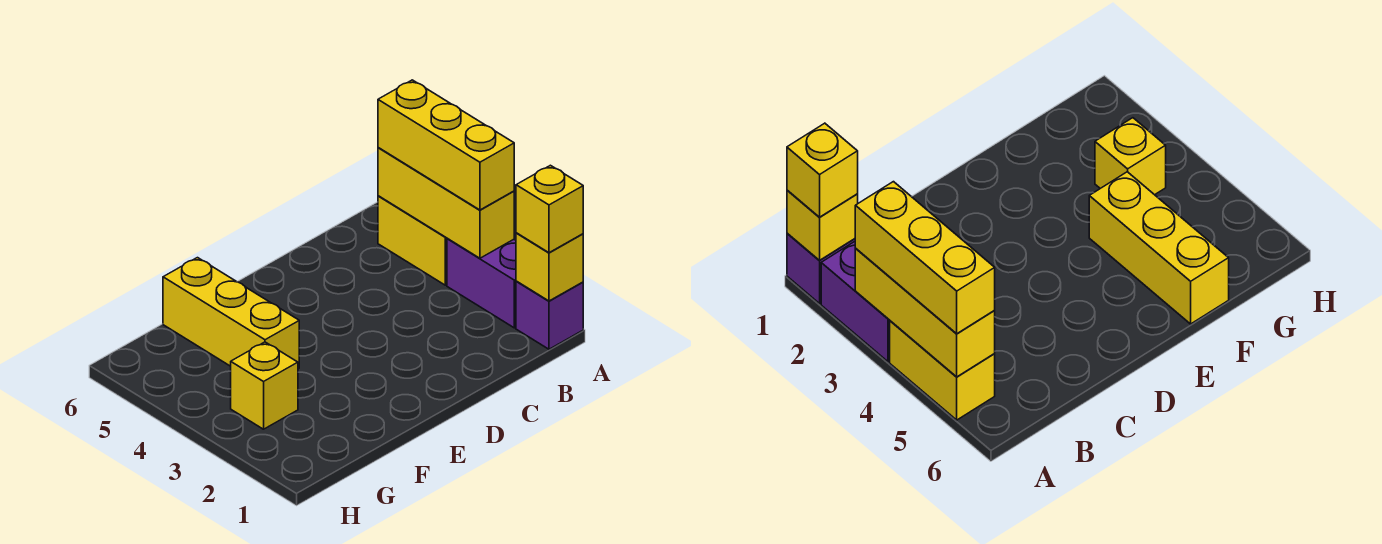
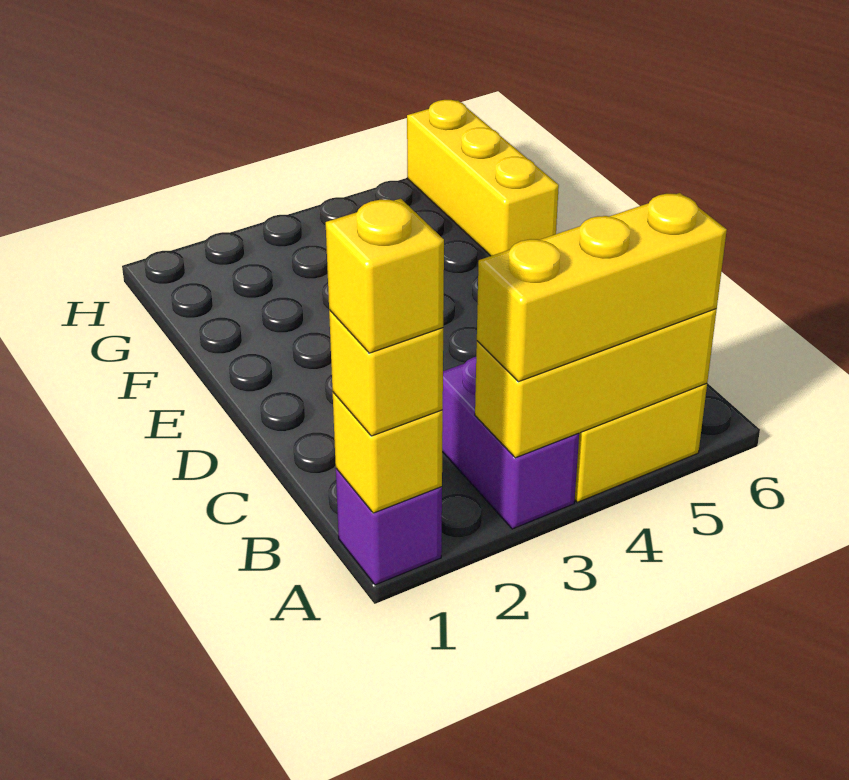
purple brick A2:A3 level 1 -> purple brick A3:B3 level 1
yellow brick F4:F6 level 1 -> yellow brick F6:H6 level 1
yellow brick G3 level 1 -> yellow brick A1 level 4

